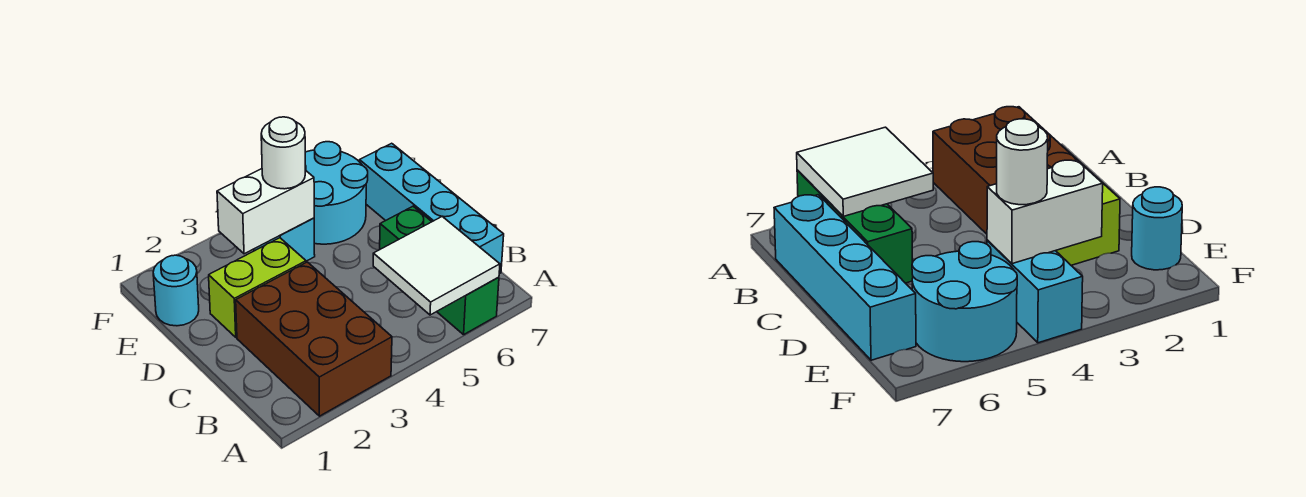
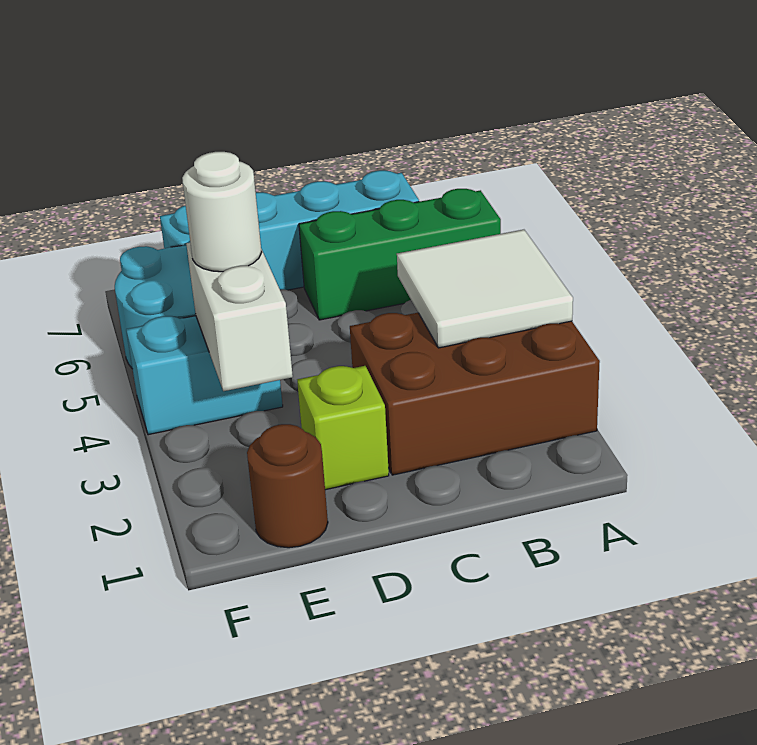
white tile A5:B6 level 2 -> white tile A3:B4 level 2
lime brick D2:D3 level 1 -> lime brick D2 level 1
cyan round brick E1 level 1 -> brown round brick E1 level 1

